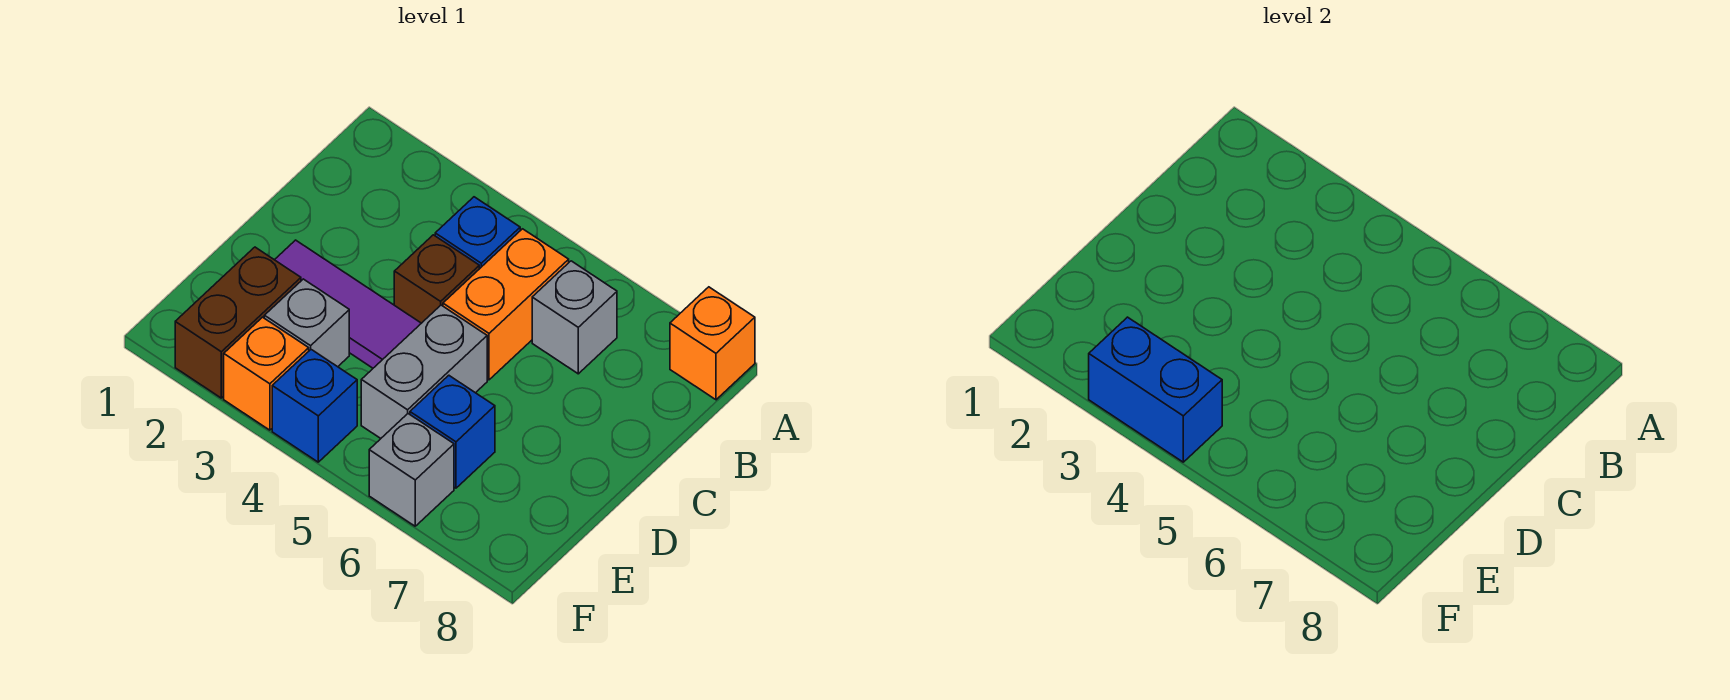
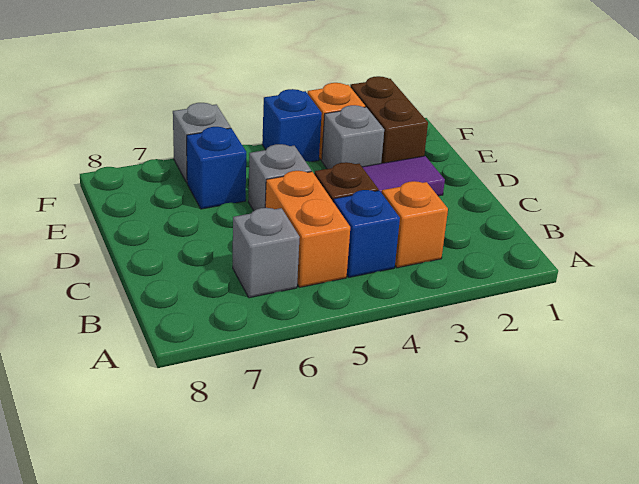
orange brick A8 level 1 -> orange brick B3 level 1
grey brick D5:E5 level 1 -> grey brick D5 level 1
blue brick F3:F4 level 2 -> none

